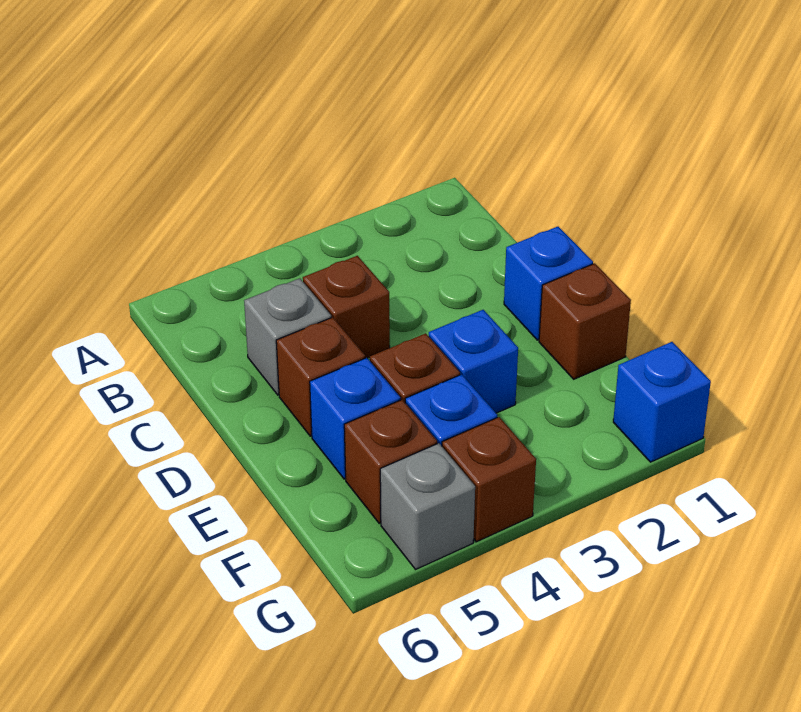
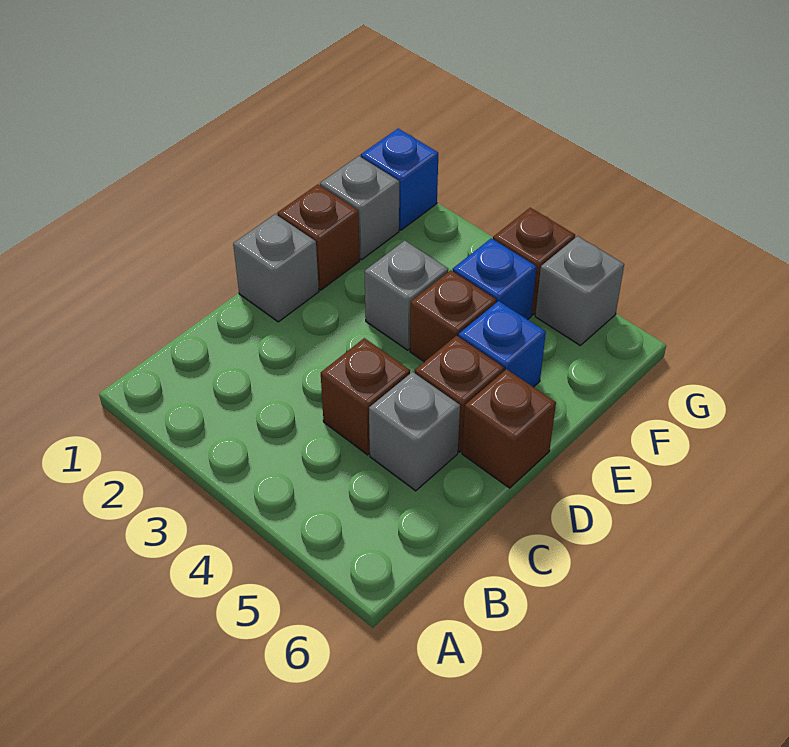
blue brick D1 level 1 -> grey brick D1 level 1
blue brick E3 level 1 -> grey brick E3 level 1
none -> grey brick F1 level 1
brown brick F5 level 1 -> brown brick D6 level 1

